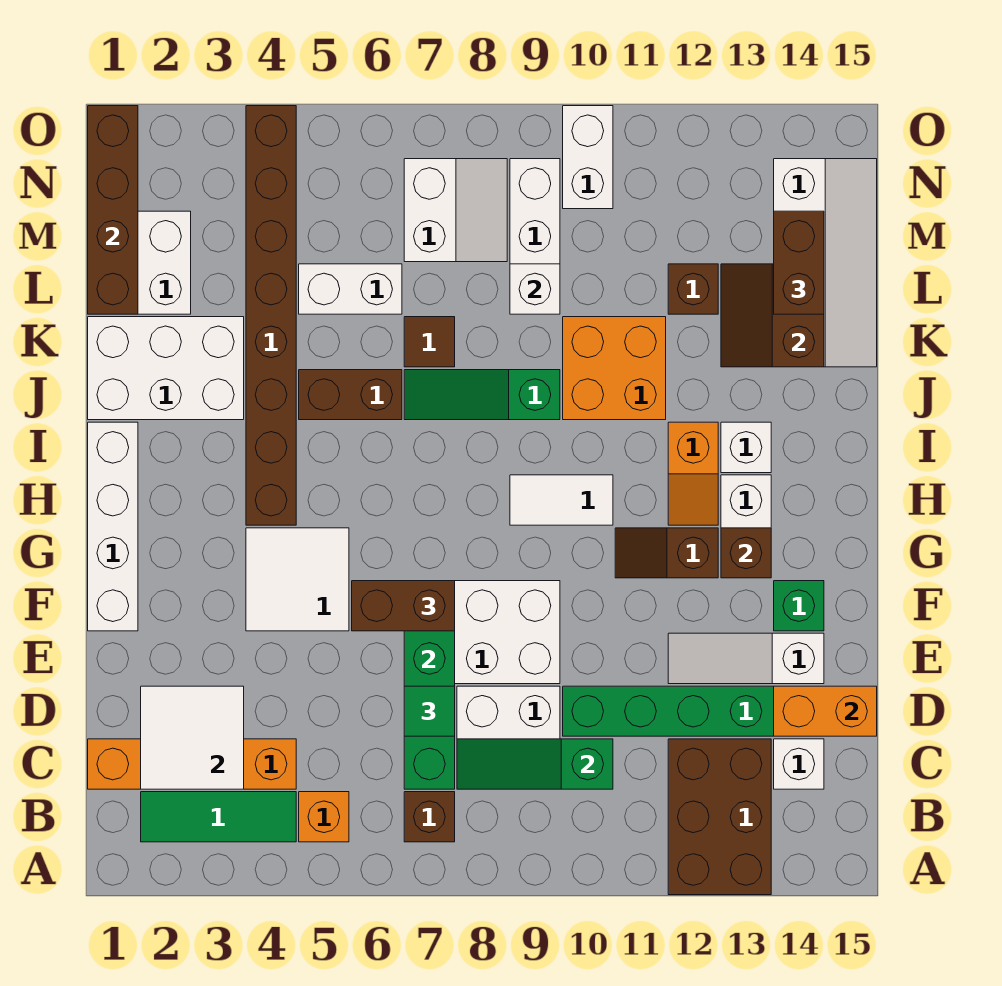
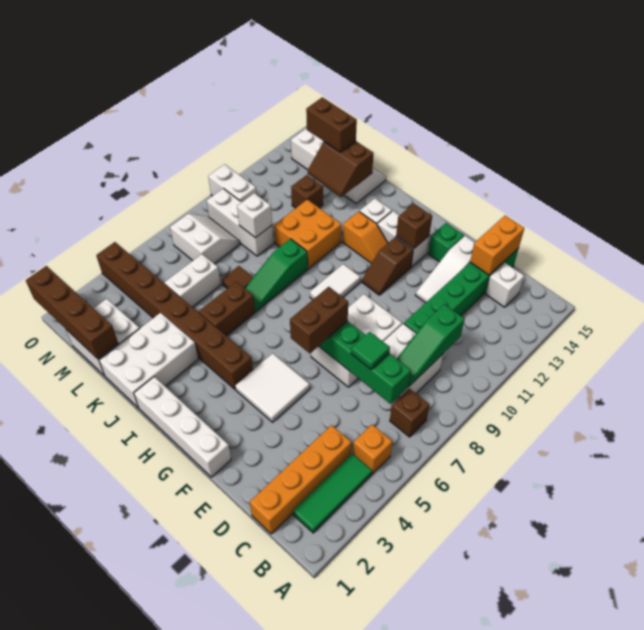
brown brick A12:C13 level 1 -> none
white tile C2:D3 level 2 -> none

